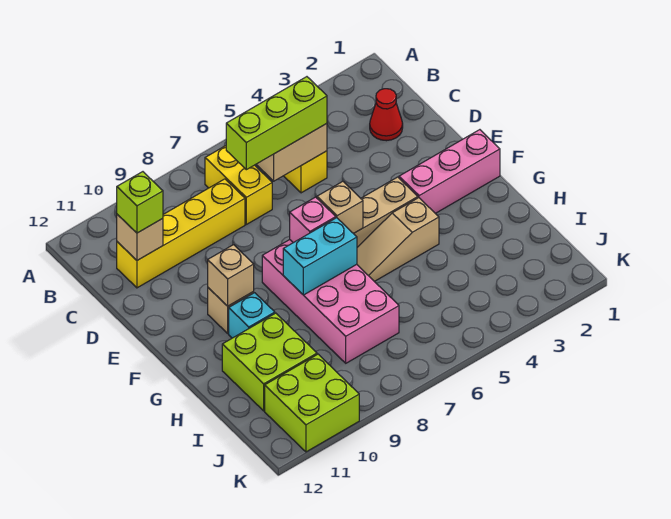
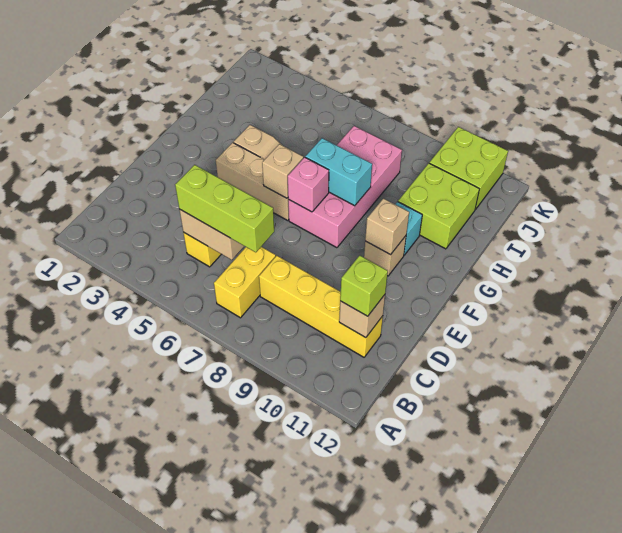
red cone C2 level 1 -> none
pink brick F1:F3 level 1 -> none

